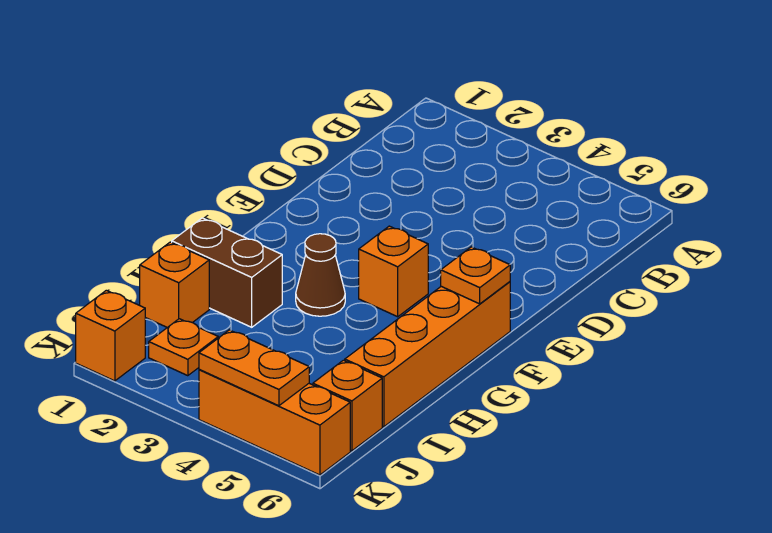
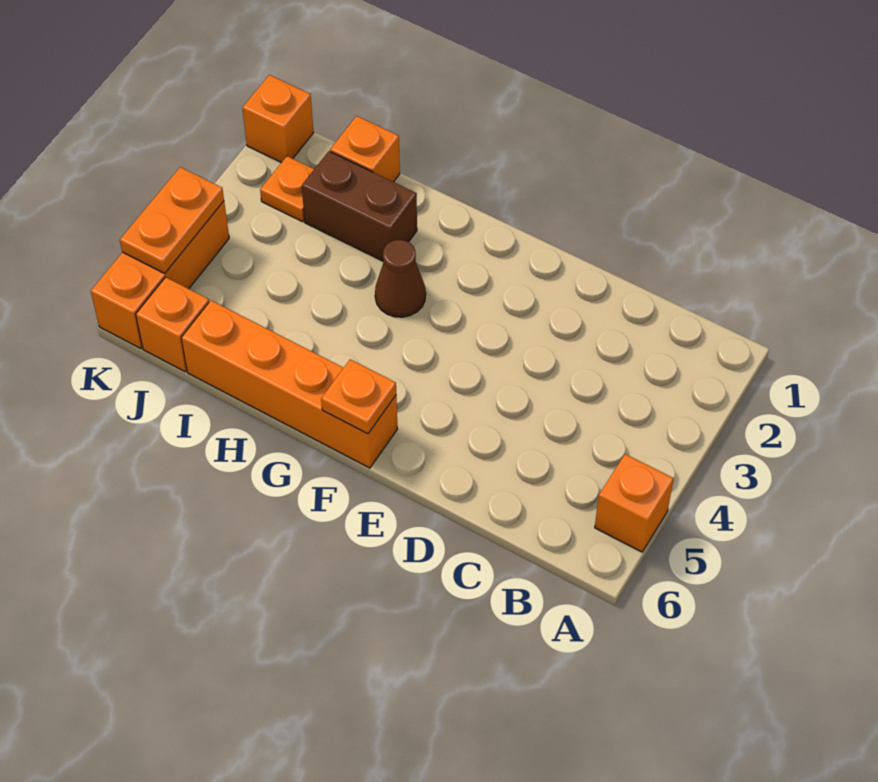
orange brick F4 level 1 -> orange brick A5 level 1
brown brick H1:H2 level 1 -> brown brick H2:I2 level 1

